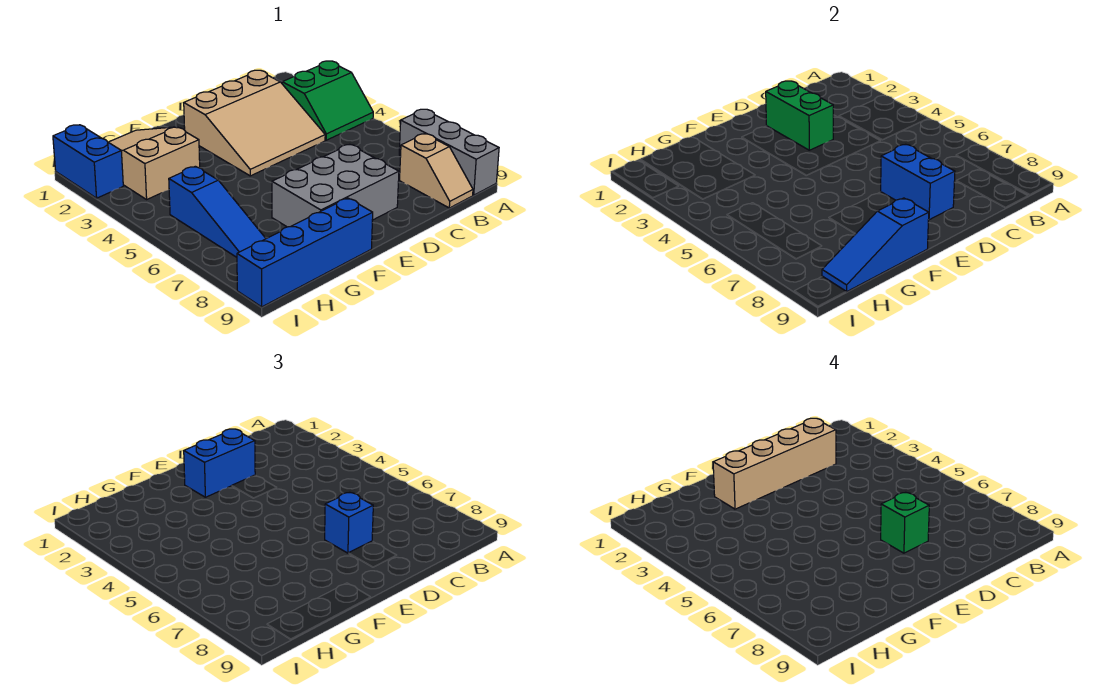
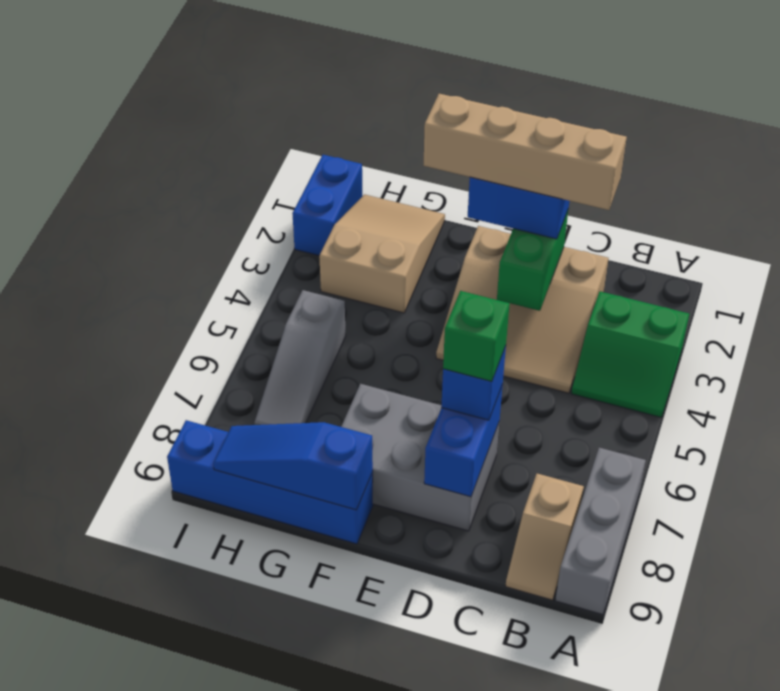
blue slope H5:H7 level 1 top 5 -> grey slope H5:H7 level 1 top 5

